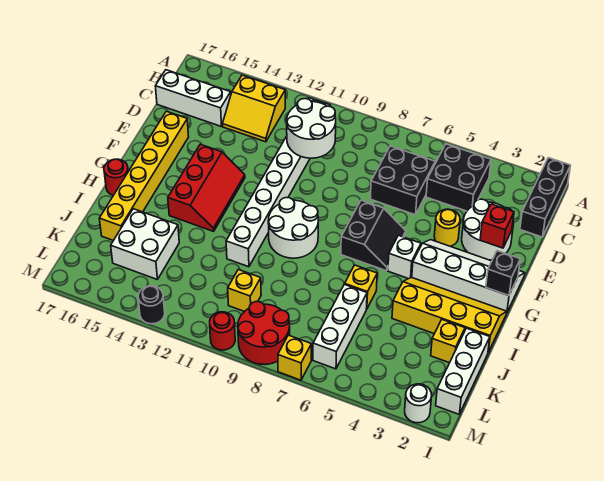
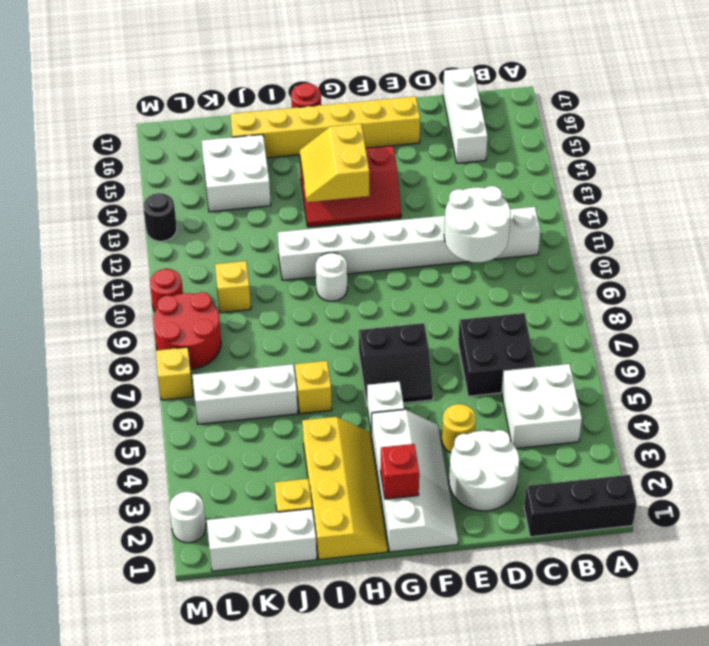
black brick B4:C5 level 1 -> white brick B4:C5 level 1
yellow slope B13:C14 level 1 top B -> yellow slope G13:H14 level 2 top G
red brick E2 level 2 -> red brick G2 level 2
black brick G1 level 2 -> none
white round brick G9:H10 level 1 -> white round brick H10 level 1

